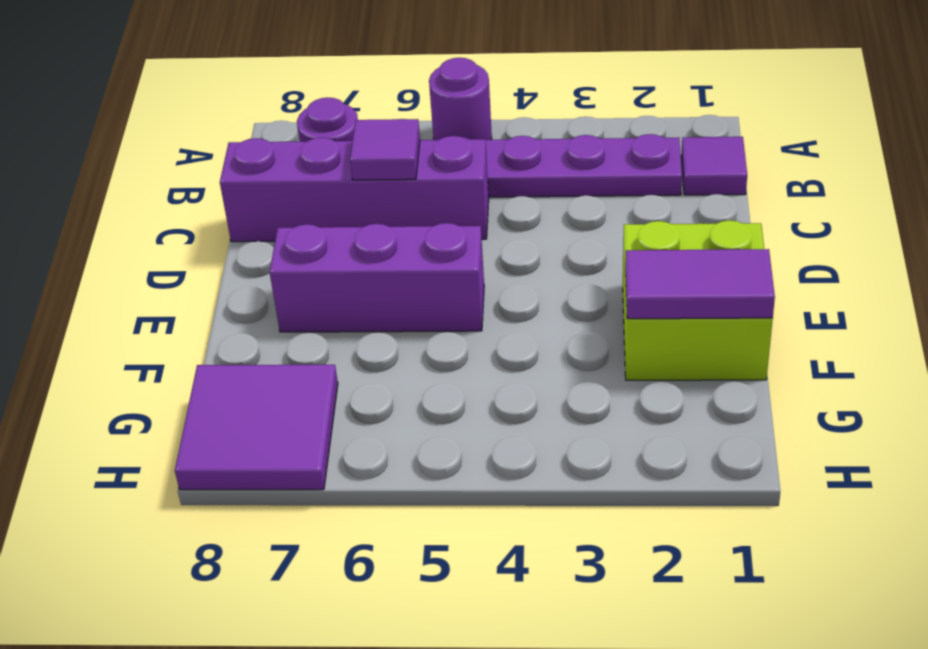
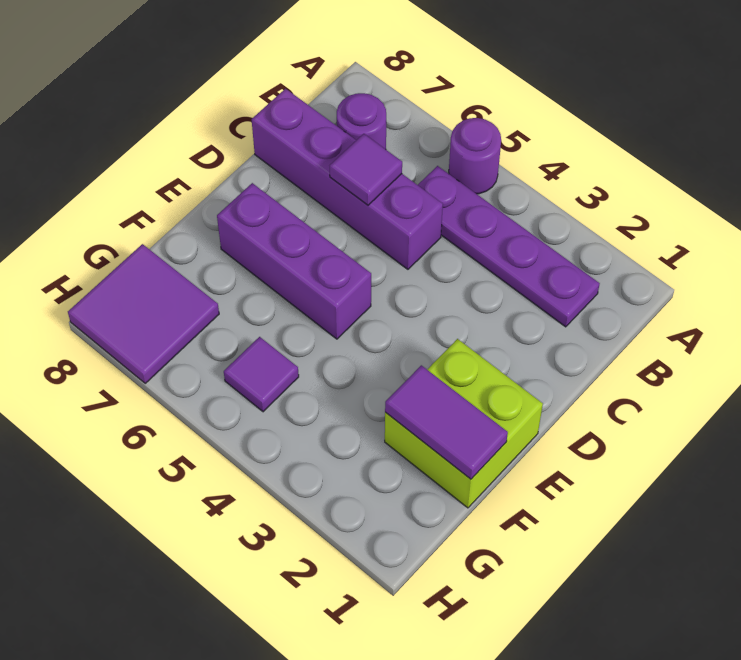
purple tile B1 level 1 -> purple tile G5 level 1

